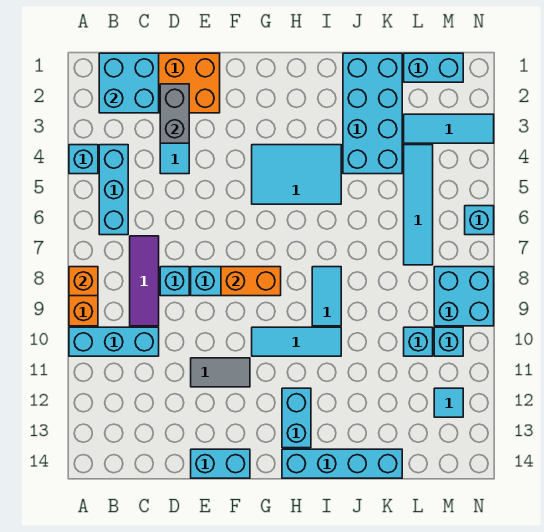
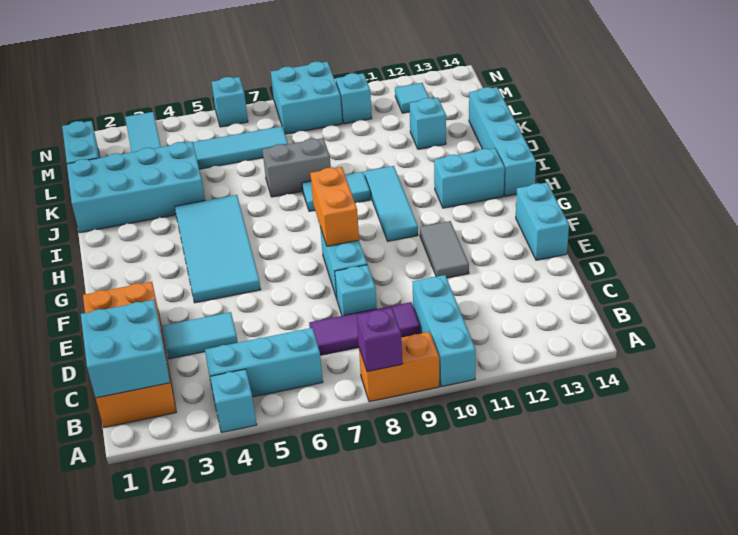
orange brick A8 level 2 -> purple brick A8 level 2
grey brick D2:D3 level 2 -> grey brick J7:J8 level 1
cyan tile G4:I5 level 1 -> cyan tile F4:I5 level 1
cyan brick L10 level 1 -> cyan brick K12 level 1

